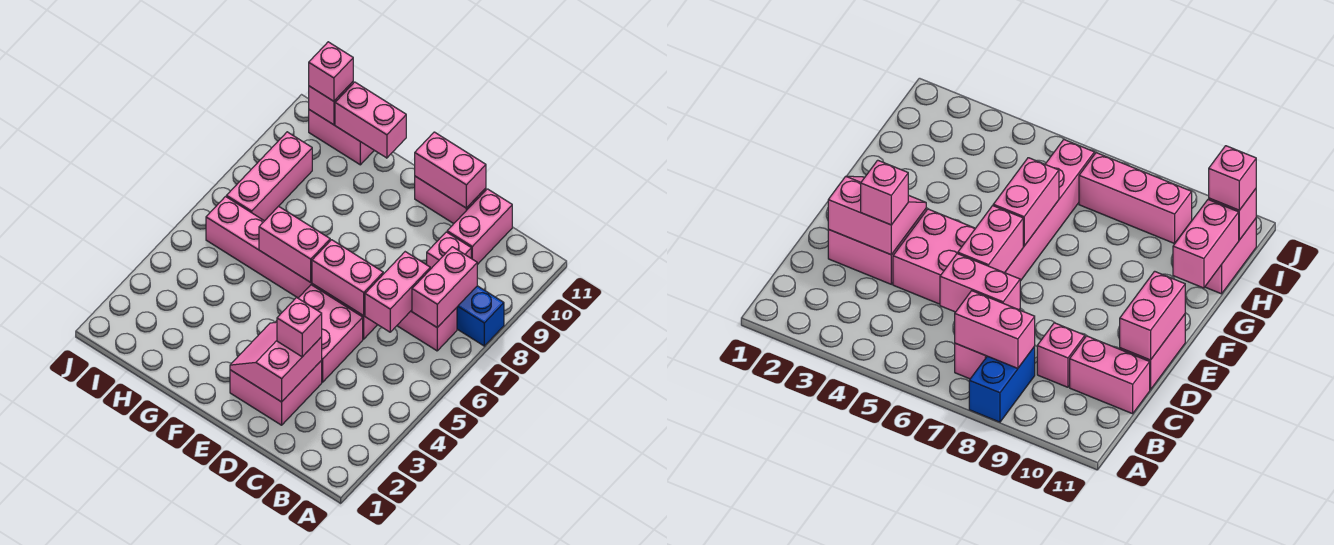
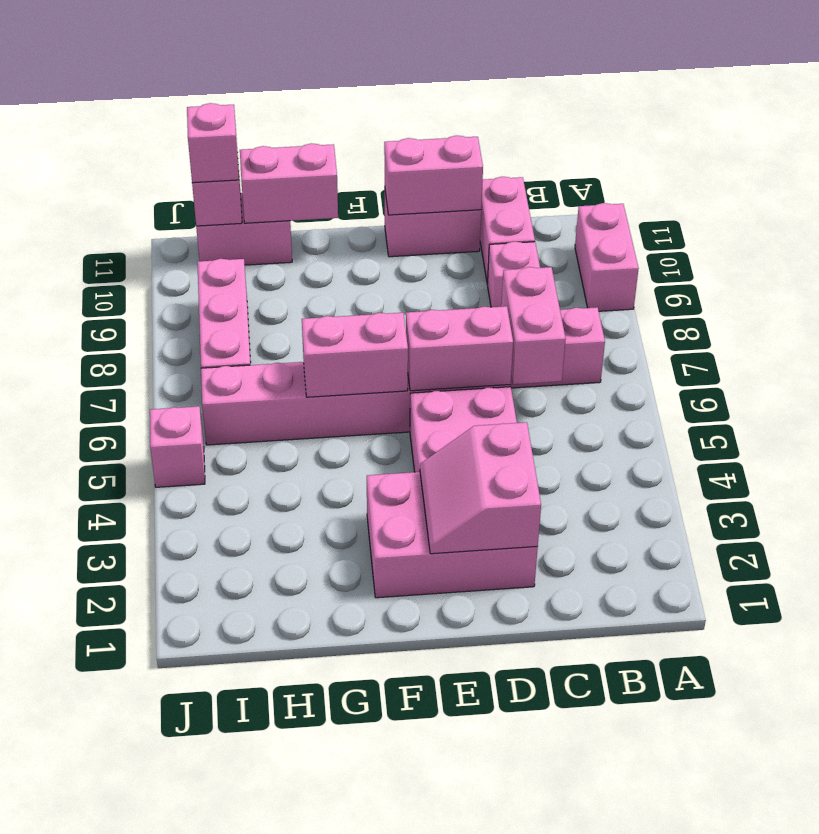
blue brick A8:B8 level 1 -> none
pink brick B7:B8 level 2 -> pink brick A9:A10 level 1
pink brick D2:E3 level 1 -> pink brick D2:F3 level 1
pink brick D3 level 3 -> pink brick J5 level 1

